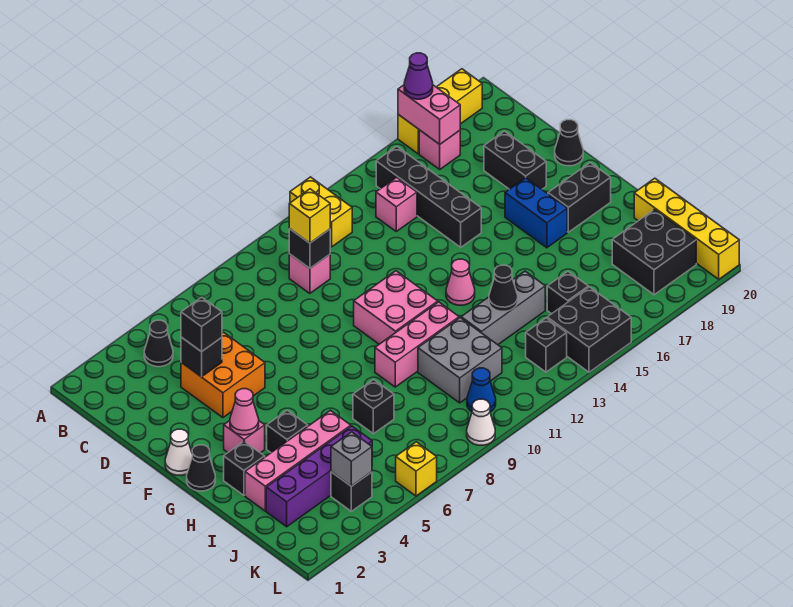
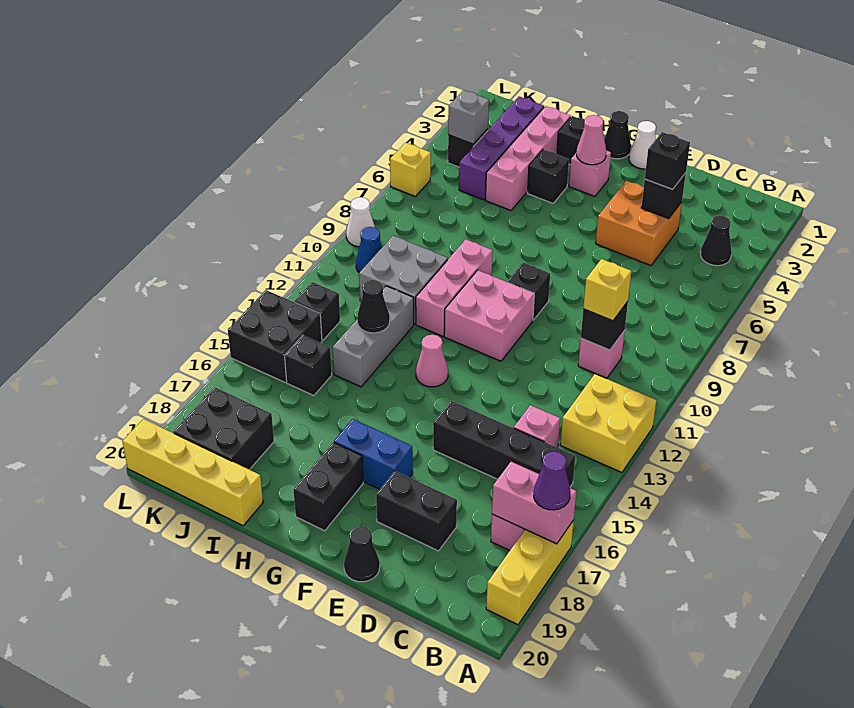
yellow brick A12:B12 level 1 -> yellow brick A12:B13 level 1
black brick I7 level 1 -> black brick F9 level 1

